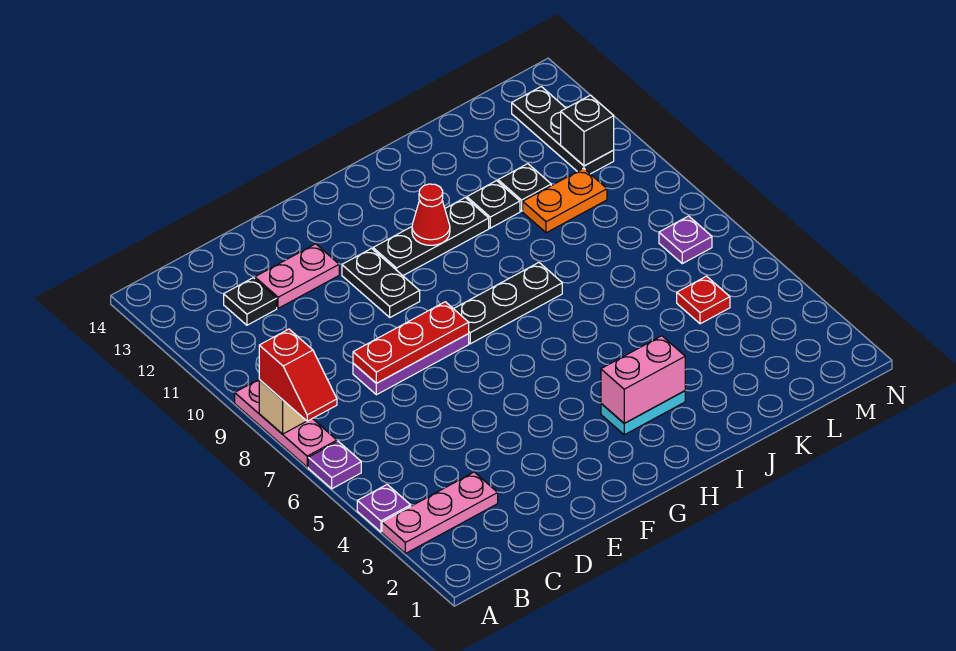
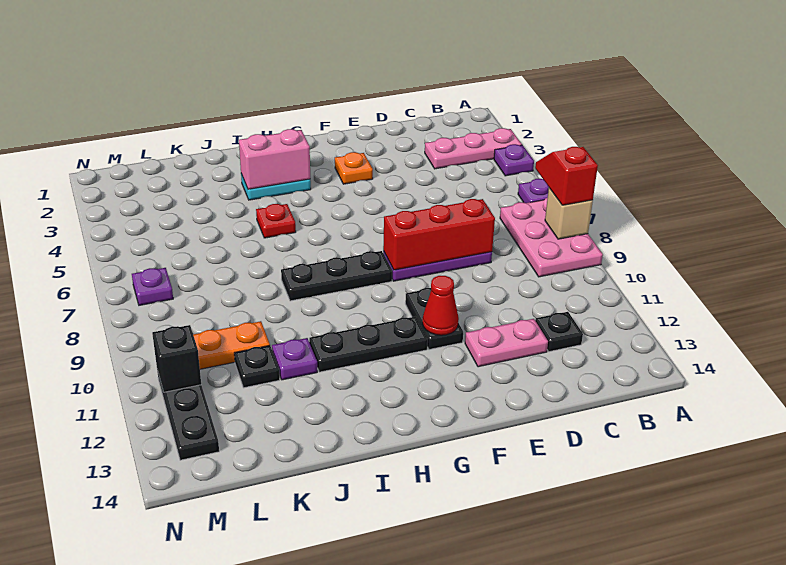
pink plate A7:A9 level 1 -> pink plate A7:B9 level 1
red plate D8:F8 level 2 -> red brick D8:F8 level 2
none -> orange plate F3 level 1
red cone H11 level 2 -> red cone F11 level 2
black plate J11 level 1 -> purple plate J11 level 1
red plate L5 level 1 -> red plate I5 level 1

